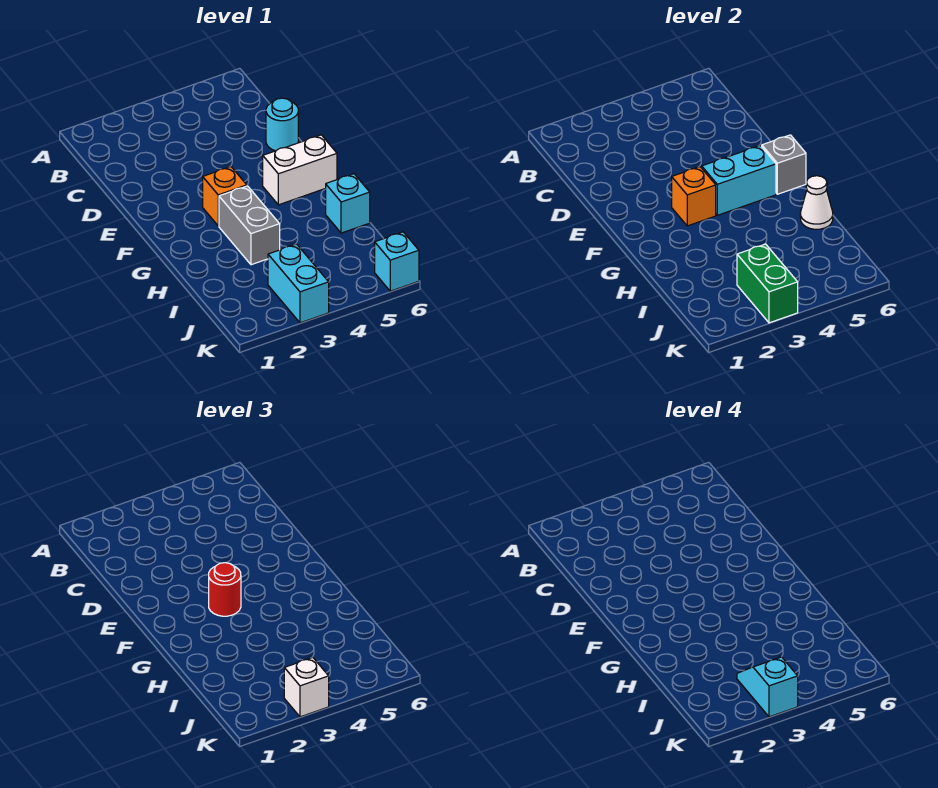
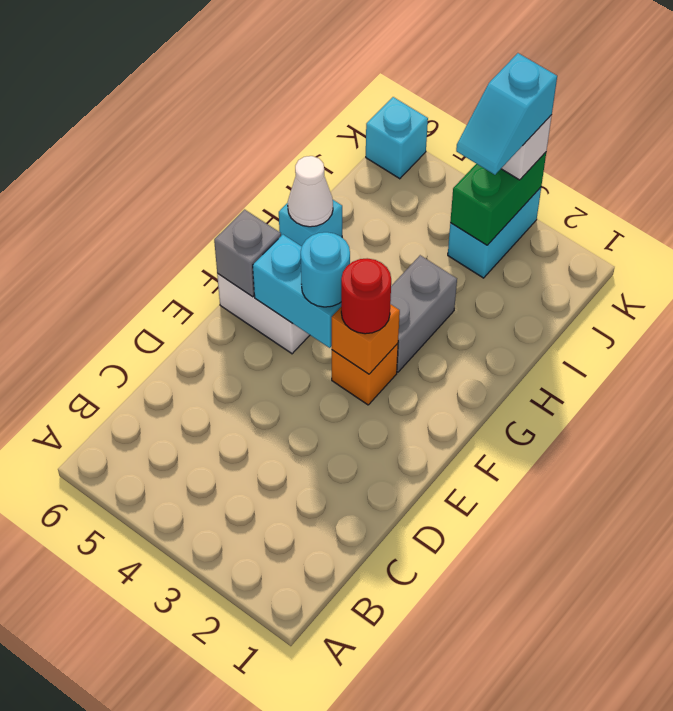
cyan round brick D6 level 1 -> cyan round brick F4 level 3

